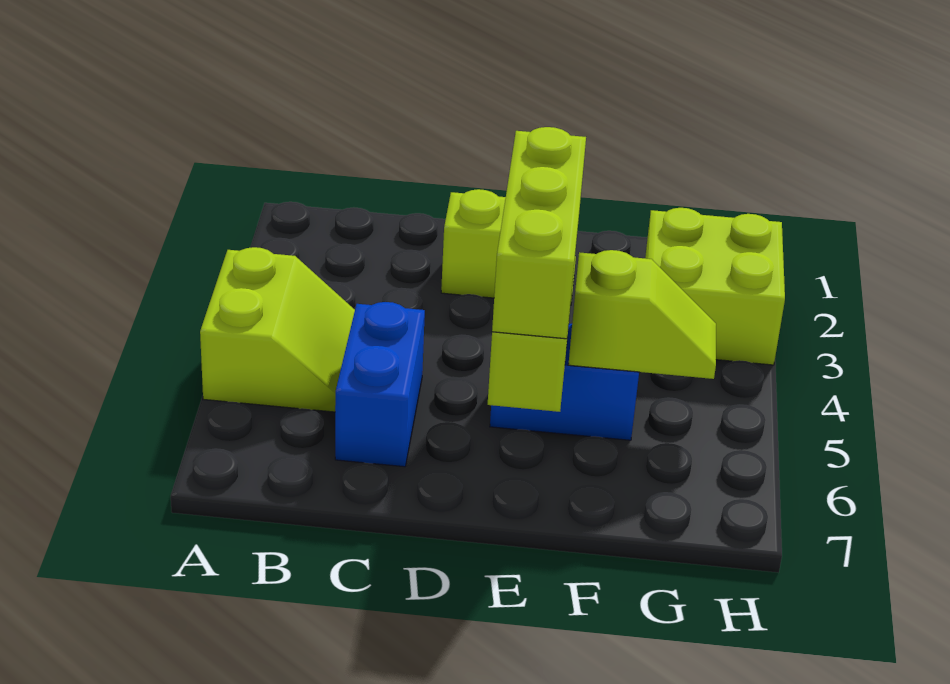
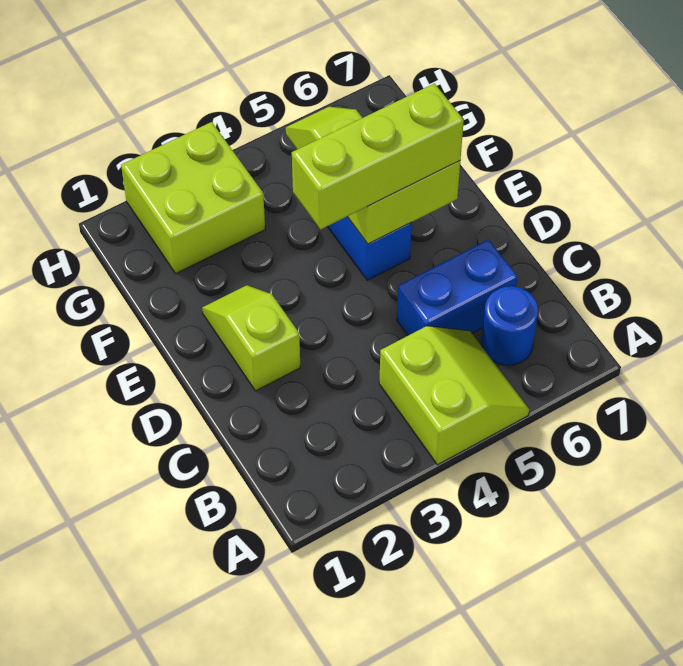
lime slope A4:B5 level 1 top A -> lime slope A4:B5 level 1 top 4
none -> blue round brick B6 level 1

